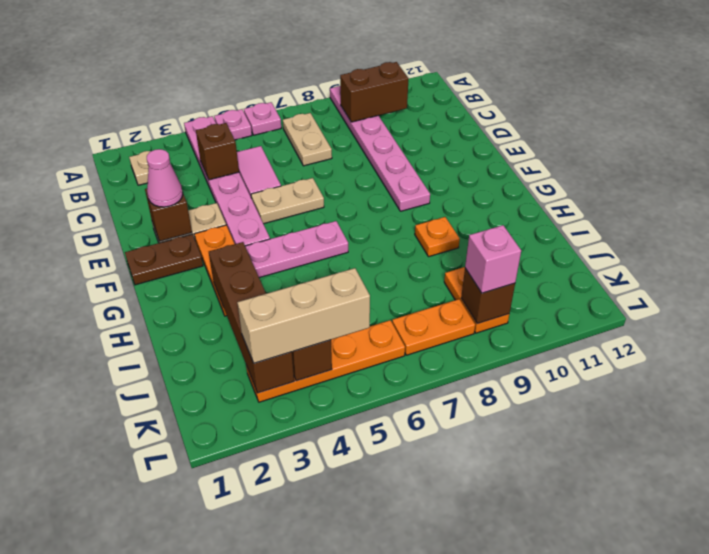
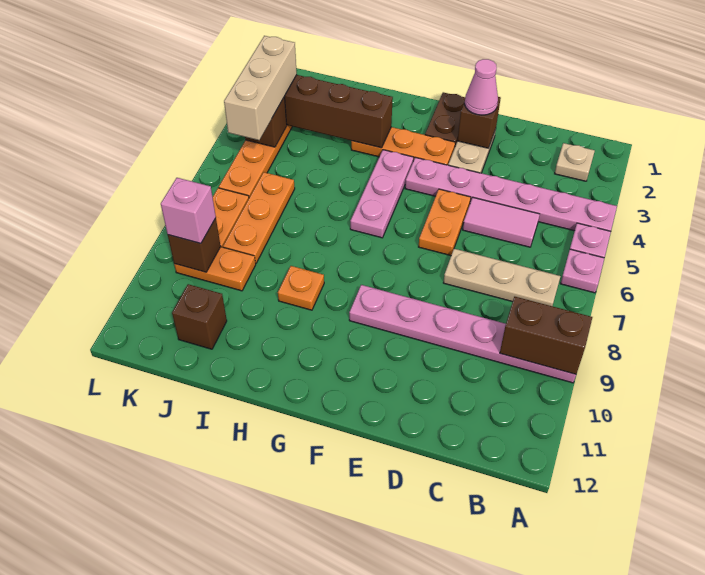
tan plate B7:C7 level 1 -> tan plate B7:D7 level 1
brown brick B9:B10 level 2 -> brown brick A9:B9 level 2
brown brick C4 level 2 -> brown brick J11 level 1
tan plate E5:E6 level 1 -> orange plate E5:E6 level 1
none -> orange plate J6:J8 level 1

